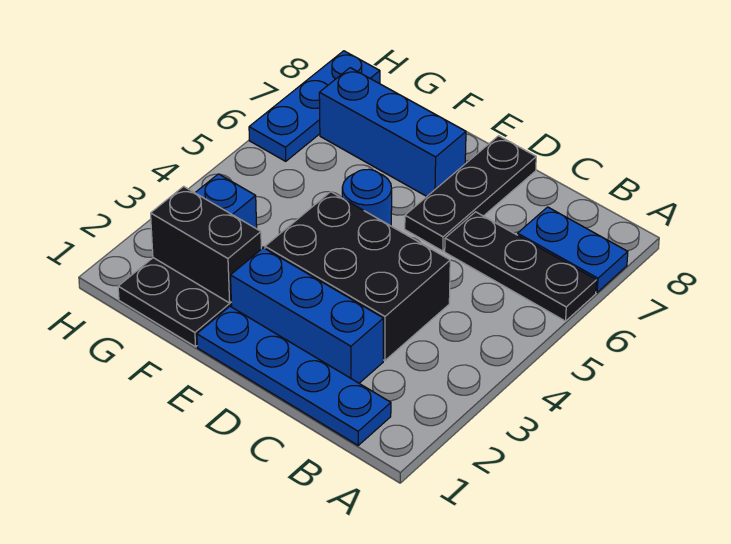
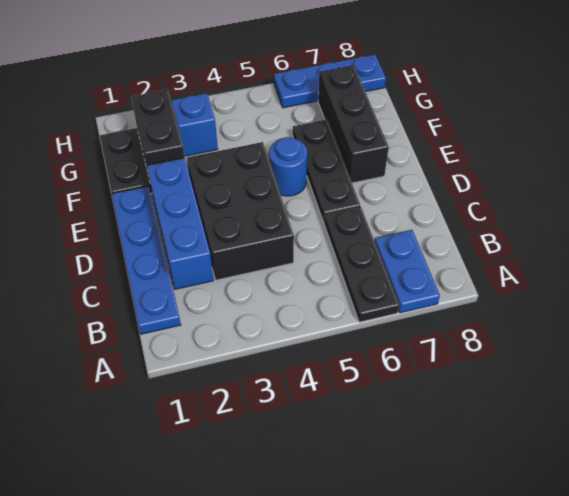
black plate D6:D8 level 1 -> black plate D6:F6 level 1
blue brick E7:G7 level 1 -> black brick E7:G7 level 1

